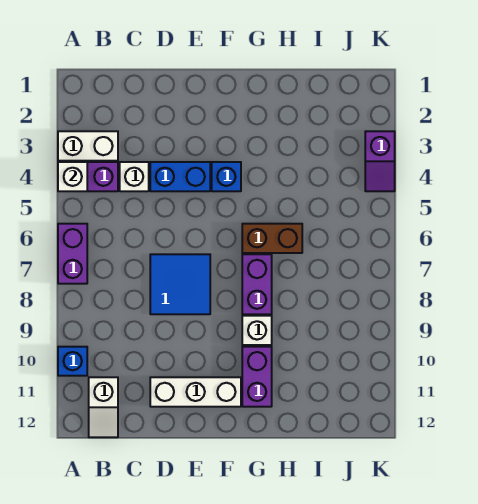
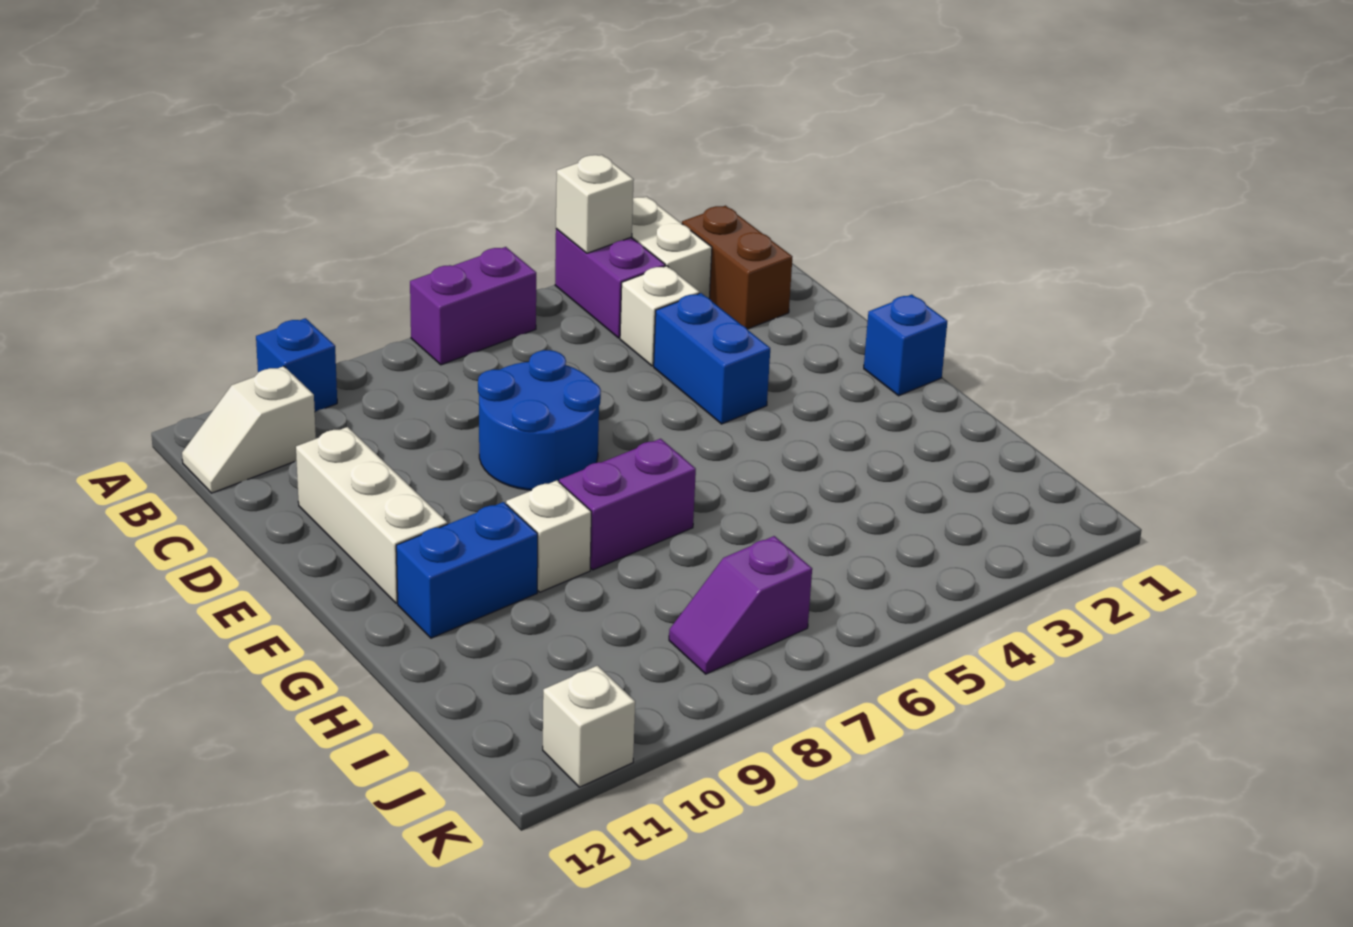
blue tile D7:E8 level 1 -> blue round brick D7:E8 level 1
blue brick F4 level 1 -> blue brick F1 level 1
brown brick G6:H6 level 1 -> brown brick B2:C2 level 1
purple brick G10:G11 level 1 -> blue brick G10:G11 level 1
purple slope K3:K4 level 1 top 3 -> purple slope J7:J8 level 1 top 7
none -> white brick K11 level 1

